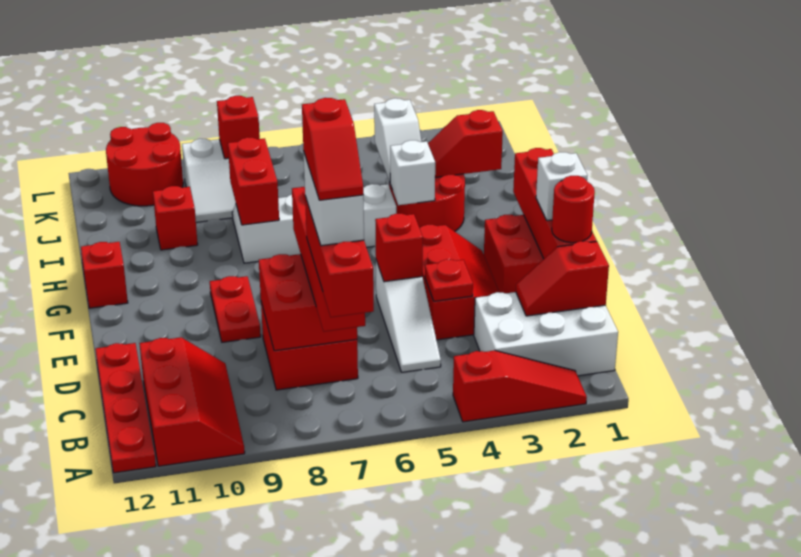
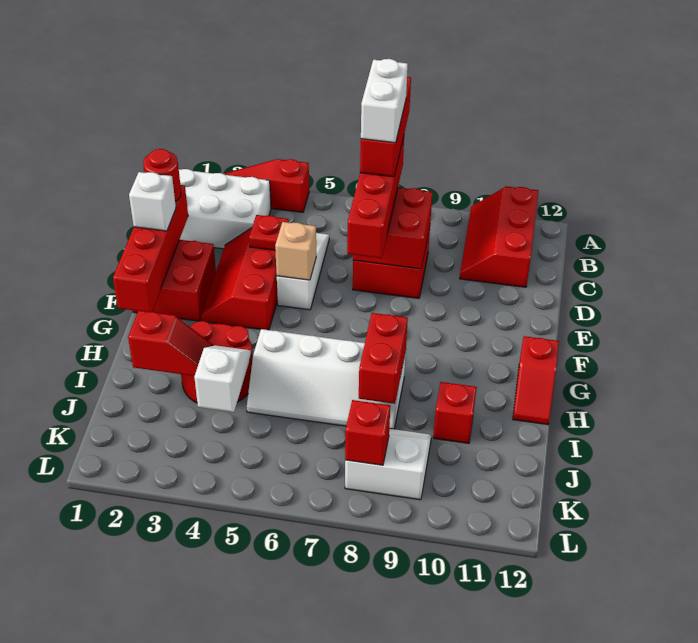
red plate A12:D12 level 1 -> none
red slope B7:C7 level 6 top C -> none
red slope C1:C2 level 2 top 1 -> none
red brick E5 level 2 -> tan brick E5 level 2
red plate E9:F9 level 1 -> none
white brick H4 level 2 -> none
red round brick K10:L11 level 1 -> none

